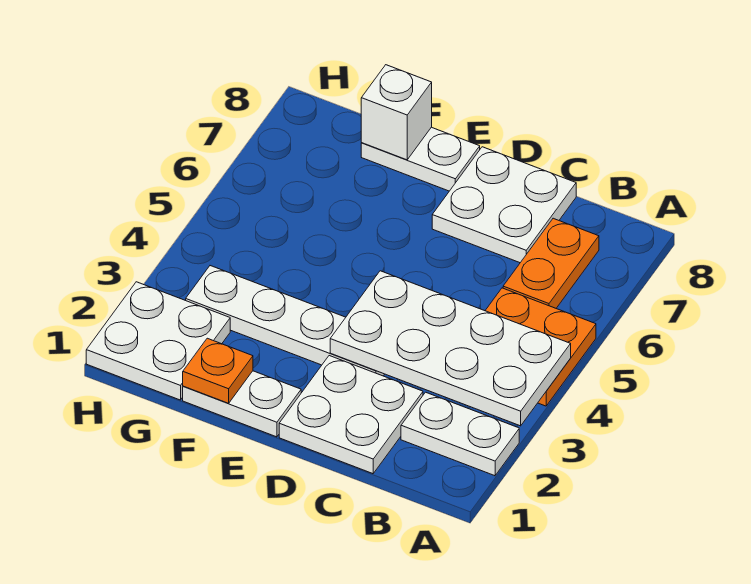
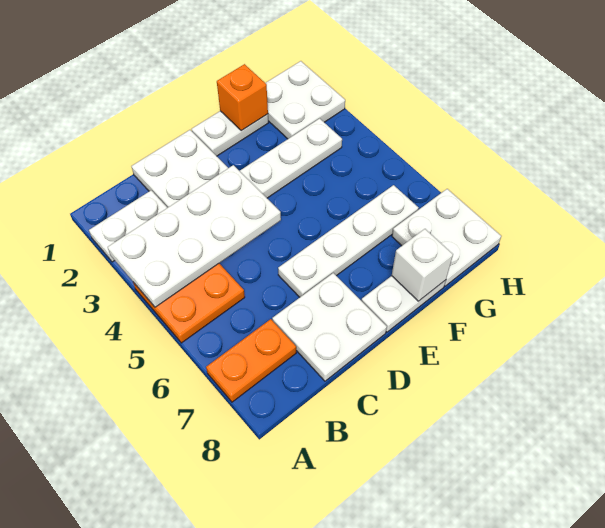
orange plate B6:B7 level 1 -> orange plate A7:B7 level 1
none -> white plate D6:G6 level 1
orange plate F1 level 2 -> orange brick F1 level 2
none -> white plate G7:H8 level 1

